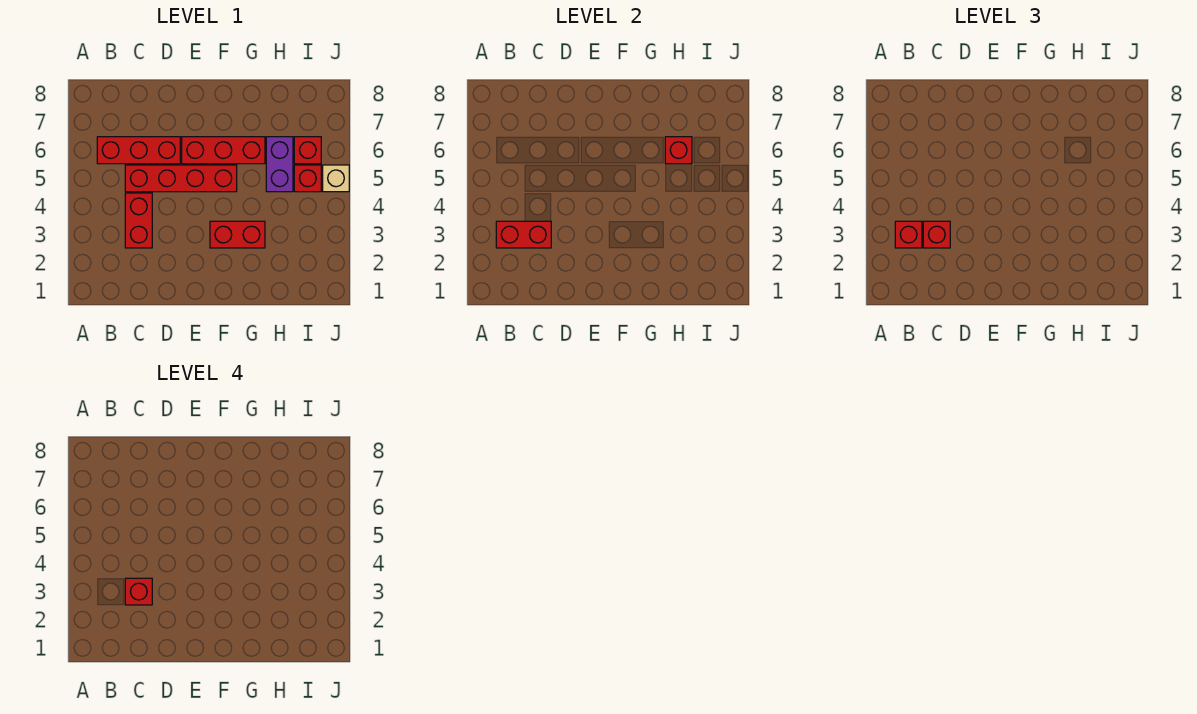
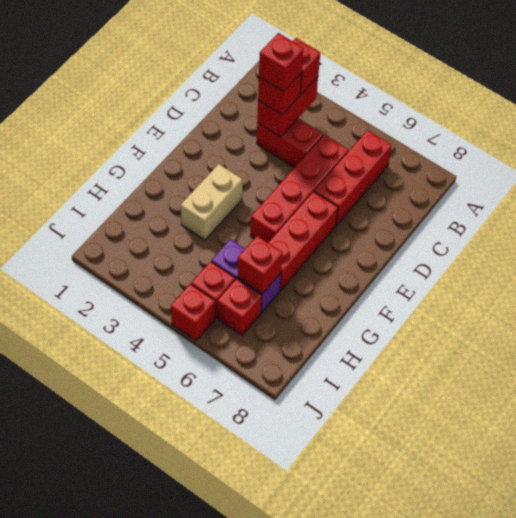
red brick F3:G3 level 1 -> tan brick F3:G3 level 1
tan brick J5 level 1 -> red brick J5 level 1

